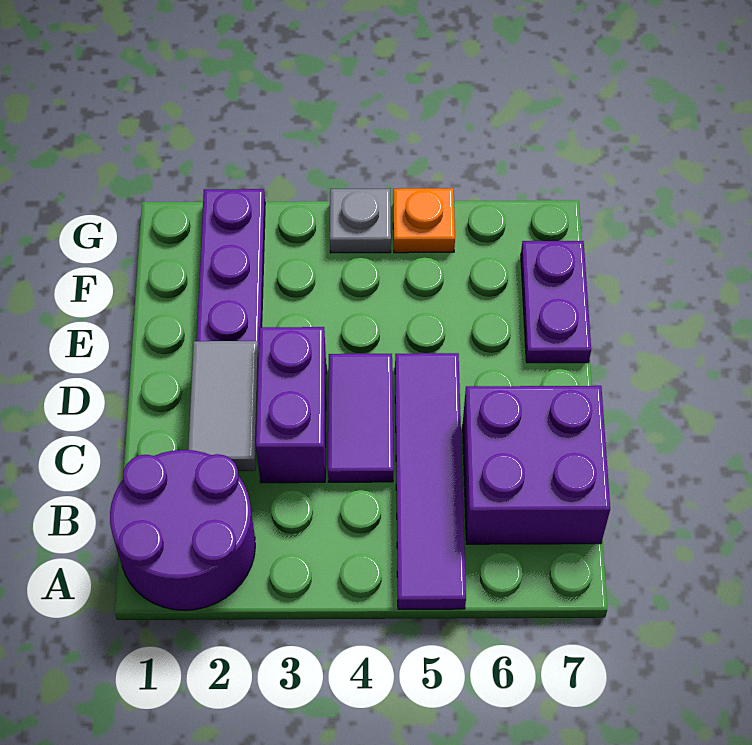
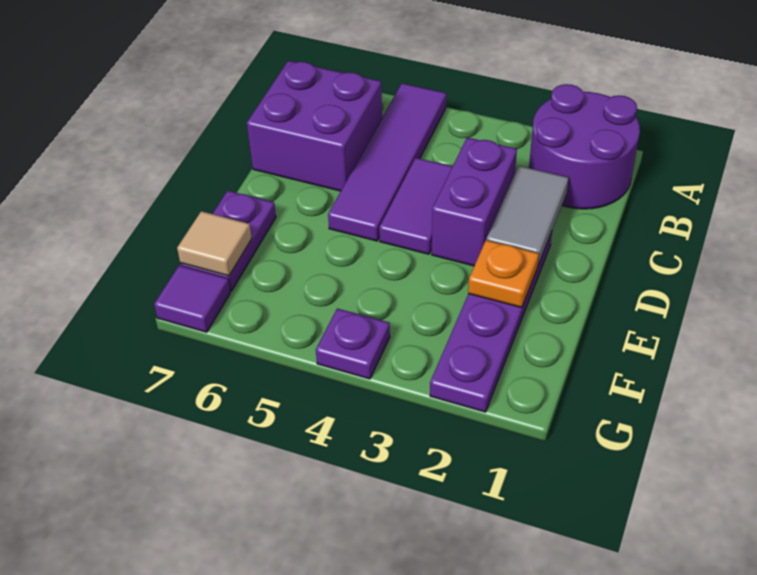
none -> tan tile F7 level 2
grey plate G4 level 1 -> purple plate G4 level 1
orange plate G5 level 1 -> orange plate E2 level 2
none -> purple tile G7 level 1

